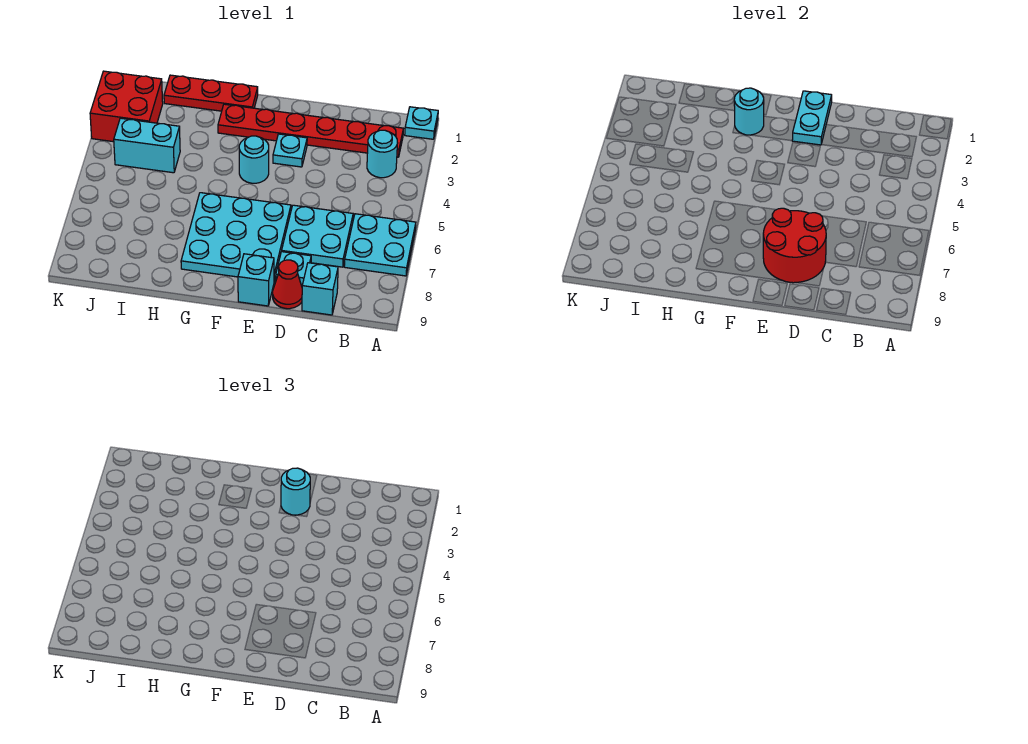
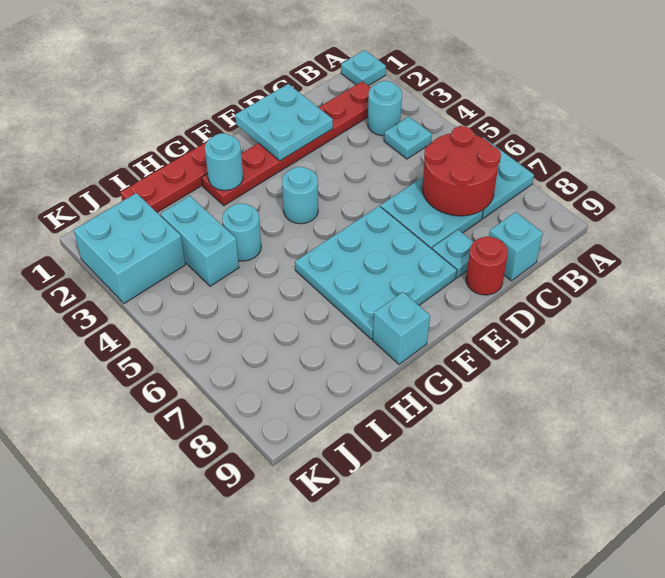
red round brick D7:E8 level 2 -> red round brick B6:C7 level 2
red cone D9 level 1 -> red round brick D9 level 1
cyan plate E1:E2 level 2 -> cyan plate D1:E2 level 2
cyan round brick E2 level 3 -> cyan round brick H4 level 1
cyan plate E3 level 1 -> cyan plate B4 level 1
cyan brick E9 level 1 -> cyan brick G9 level 1
cyan brick I4:J4 level 1 -> cyan brick I3:I4 level 1
red brick J2:K3 level 1 -> cyan brick J2:K3 level 1

